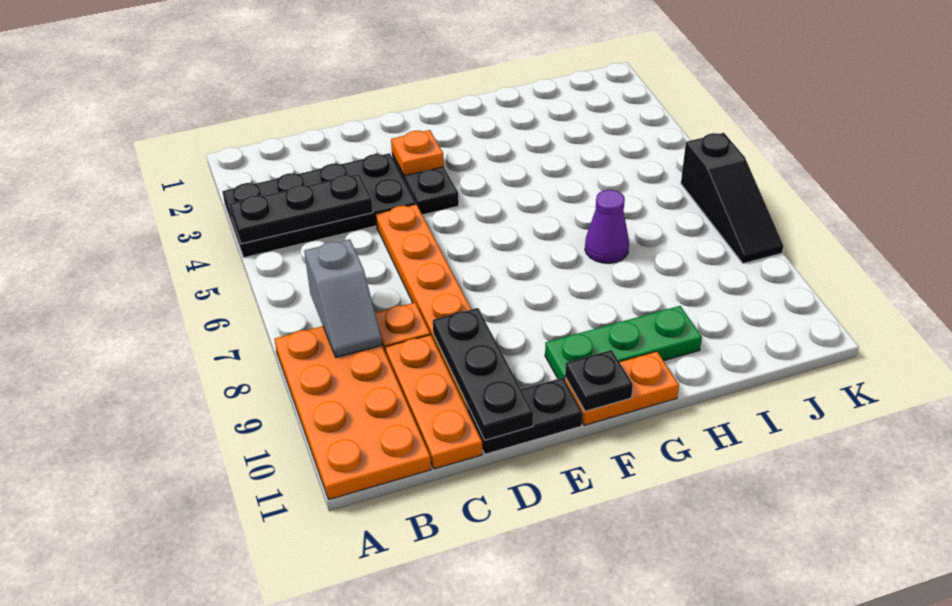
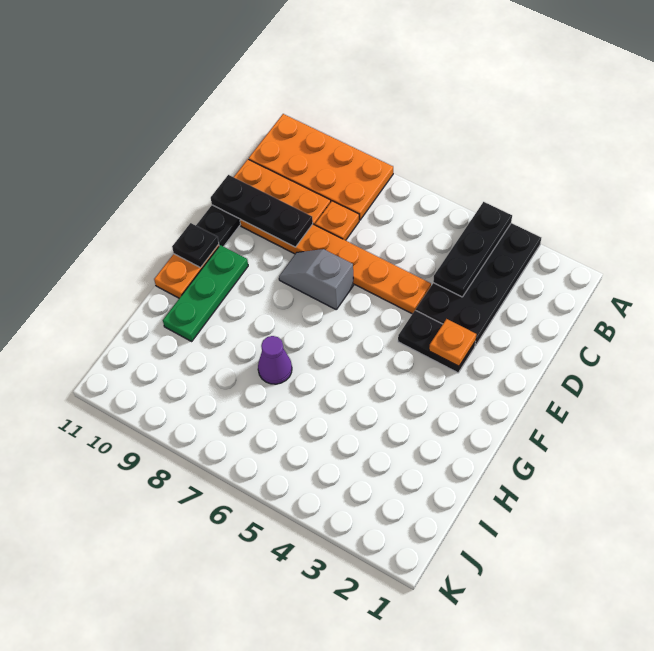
grey slope B7:B8 level 2 top 7 -> grey slope E7:E8 level 1 top 7
black slope K6:K8 level 1 top 6 -> none

